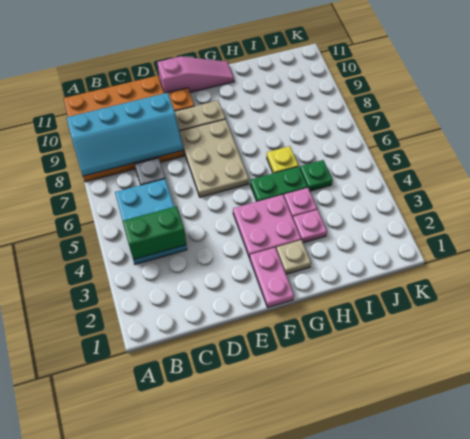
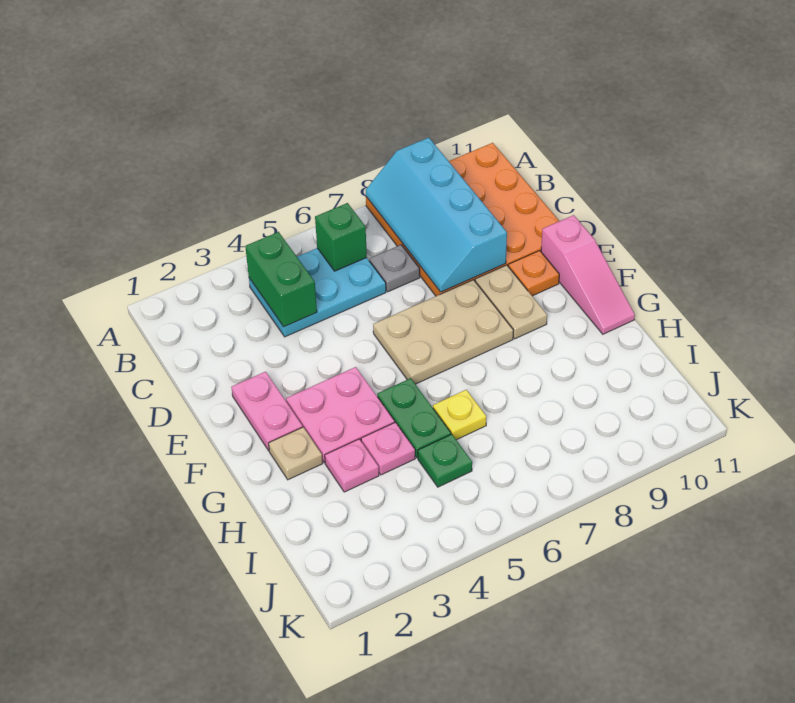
none -> green brick B6 level 2
pink plate F1:F2 level 1 -> pink plate E2:F2 level 1

